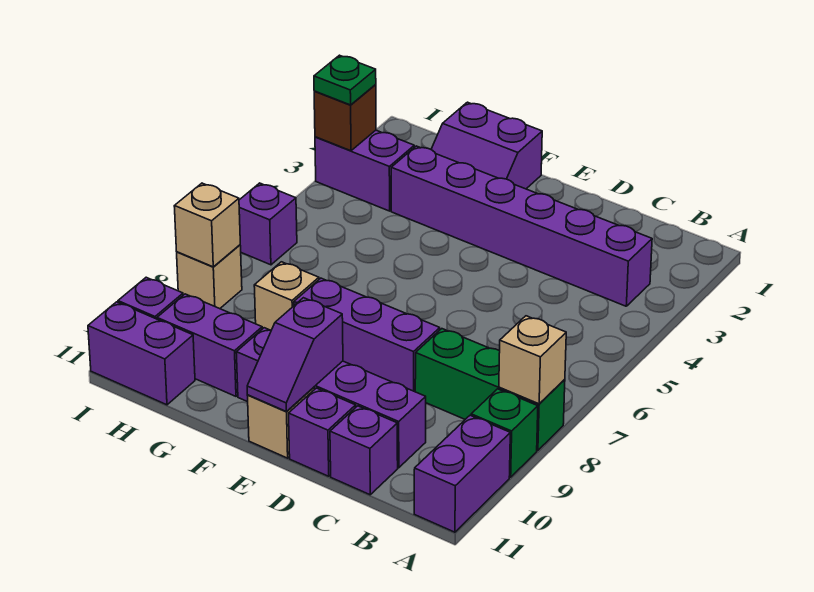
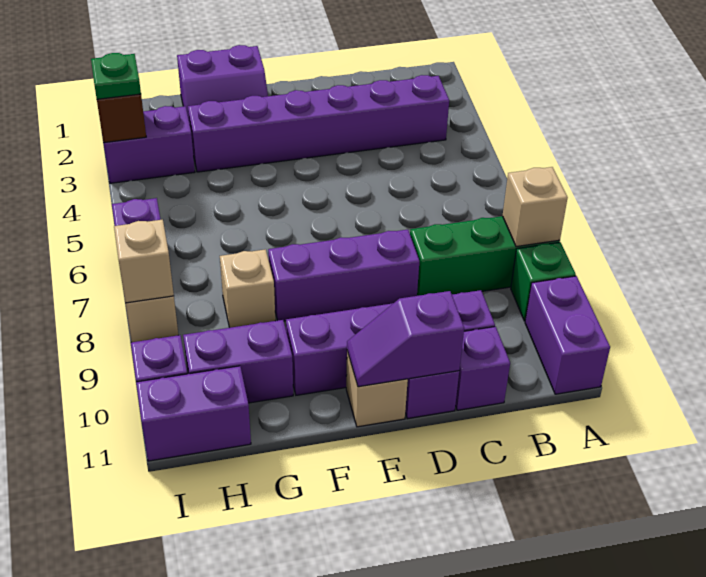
purple slope E10:E11 level 2 top 10 -> purple slope D11:E11 level 2 top D

